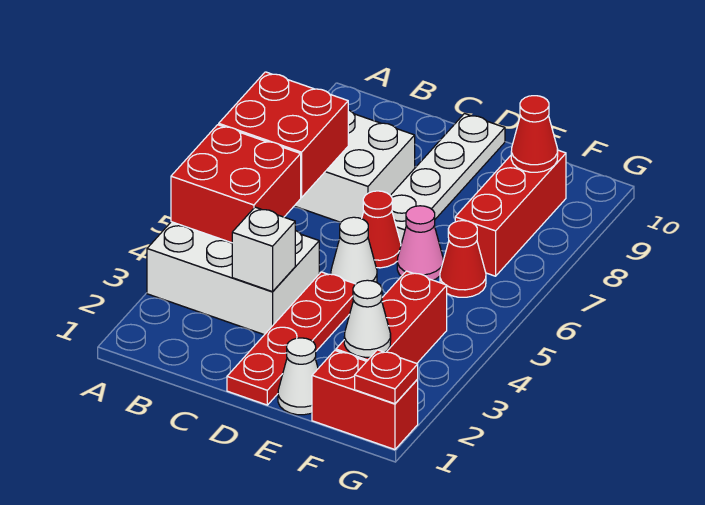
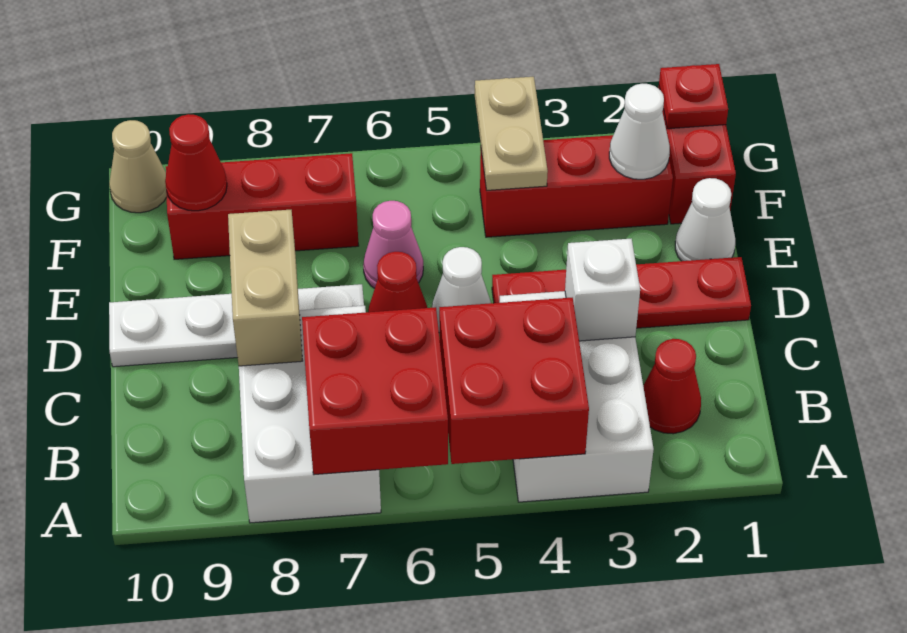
none -> tan brick C8:D8 level 2
none -> tan plate F4:G4 level 2
red cone F6 level 1 -> red cone B2 level 1
none -> tan cone G10 level 1

